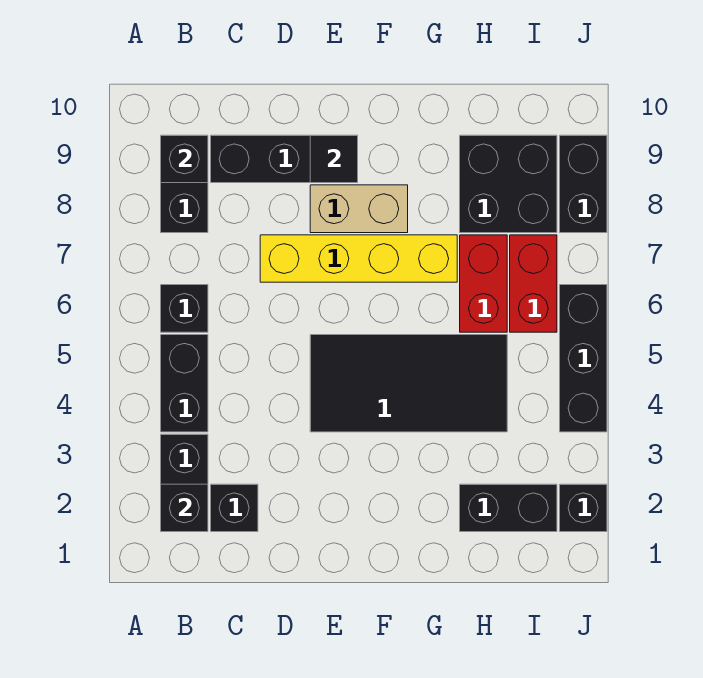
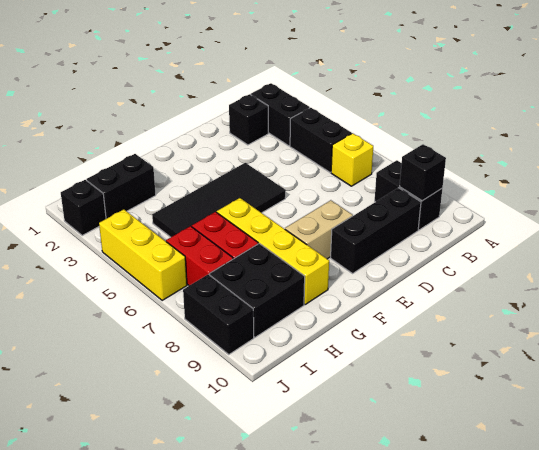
black brick B2 level 2 -> none
black brick B6 level 1 -> yellow brick B6 level 1
yellow brick D7:G7 level 1 -> yellow brick G6:G9 level 1
black tile E9 level 2 -> none
black brick J4:J6 level 1 -> yellow brick J4:J6 level 1

